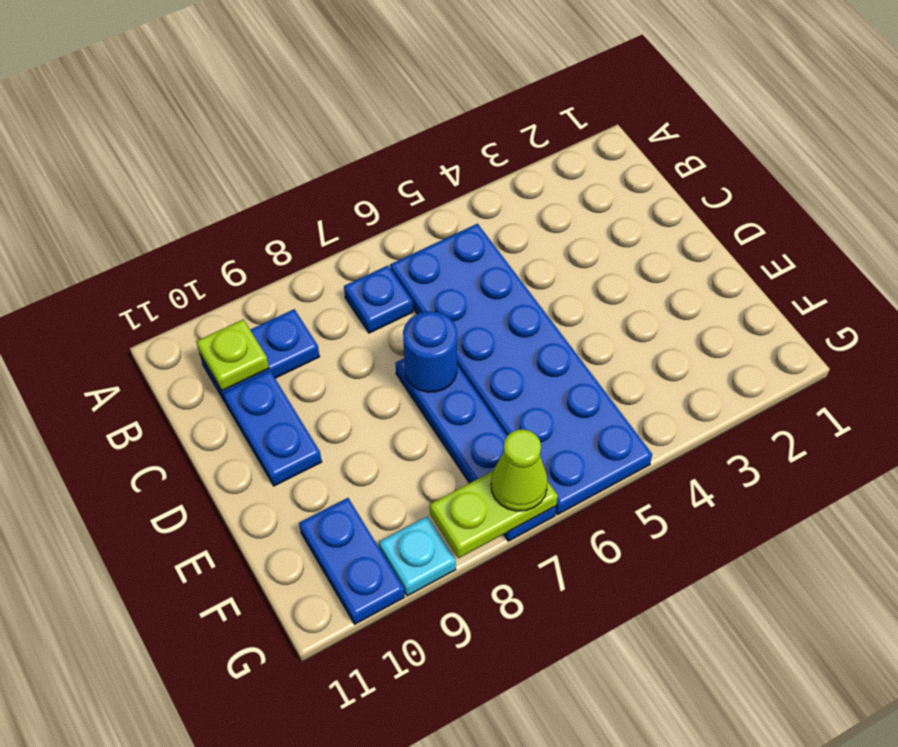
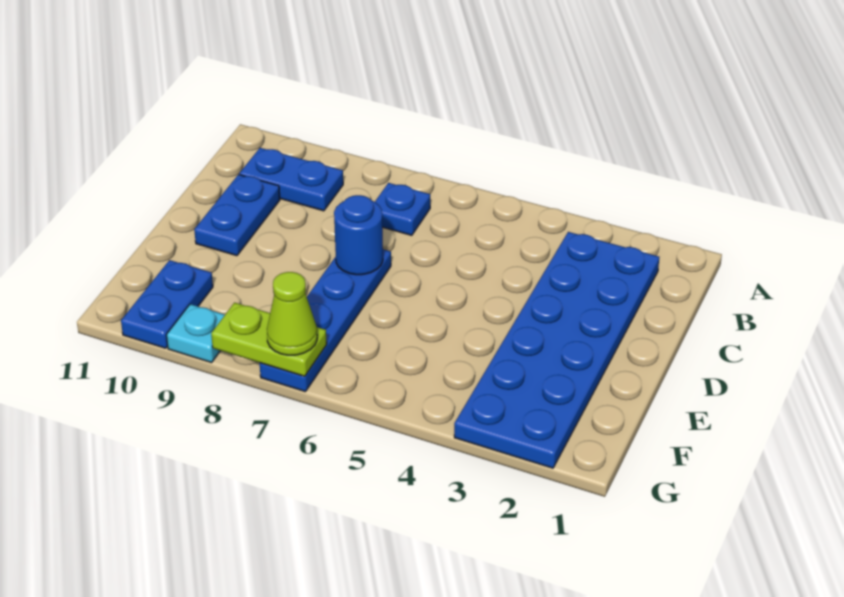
blue plate B5:G6 level 1 -> blue plate B2:G3 level 1
lime plate B10 level 2 -> none

